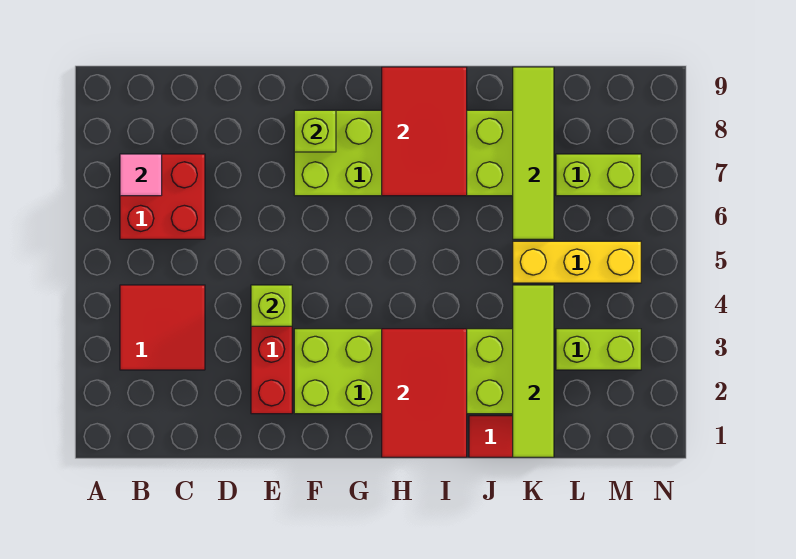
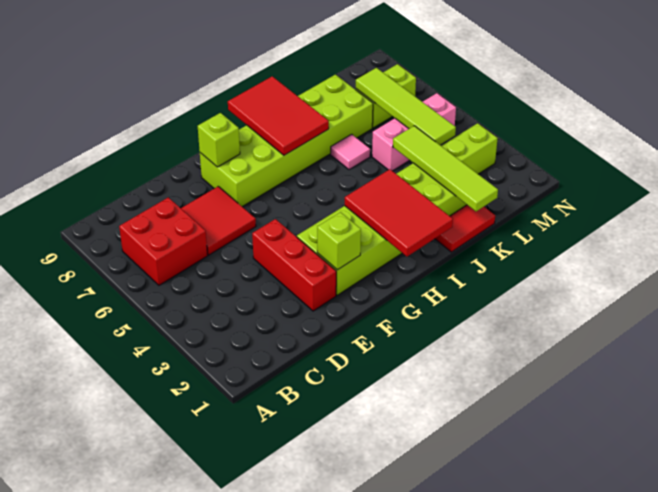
red tile B3:C4 level 1 -> red tile D6:E7 level 1
pink tile B7 level 2 -> pink tile J6 level 1
lime brick E4 level 2 -> lime brick F2 level 2
yellow brick K5:M5 level 1 -> pink brick K5:M5 level 1
lime tile K6:K9 level 2 -> lime tile L4:L7 level 2

